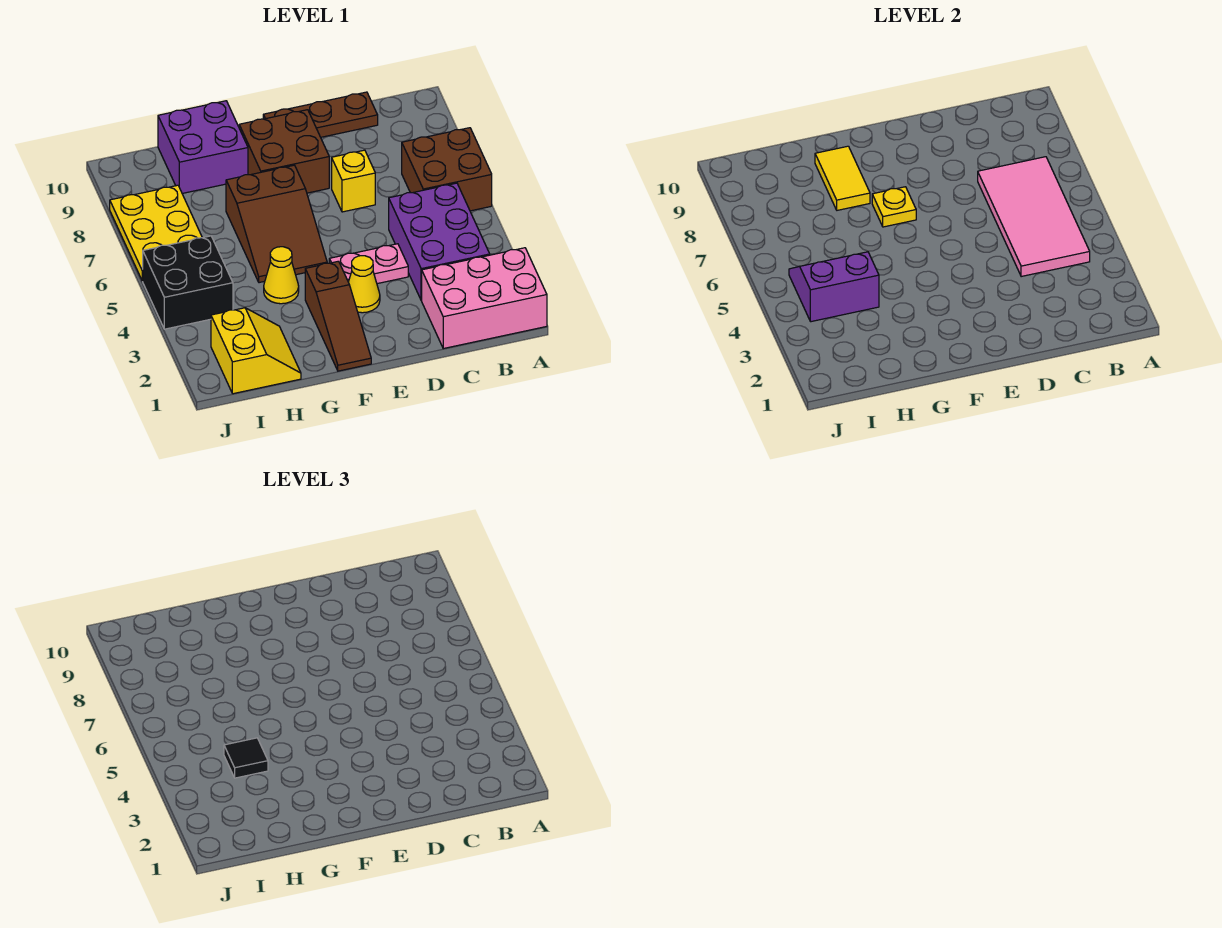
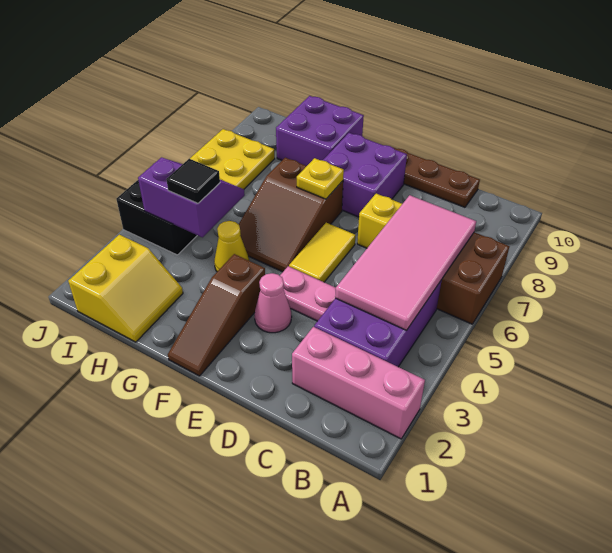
pink brick A1:C2 level 1 -> pink brick A2:C2 level 1
yellow cone E3 level 1 -> pink cone E3 level 1
brown brick E8:F9 level 1 -> purple brick E8:F9 level 1
yellow tile G8:G9 level 2 -> yellow tile E5:E6 level 1

